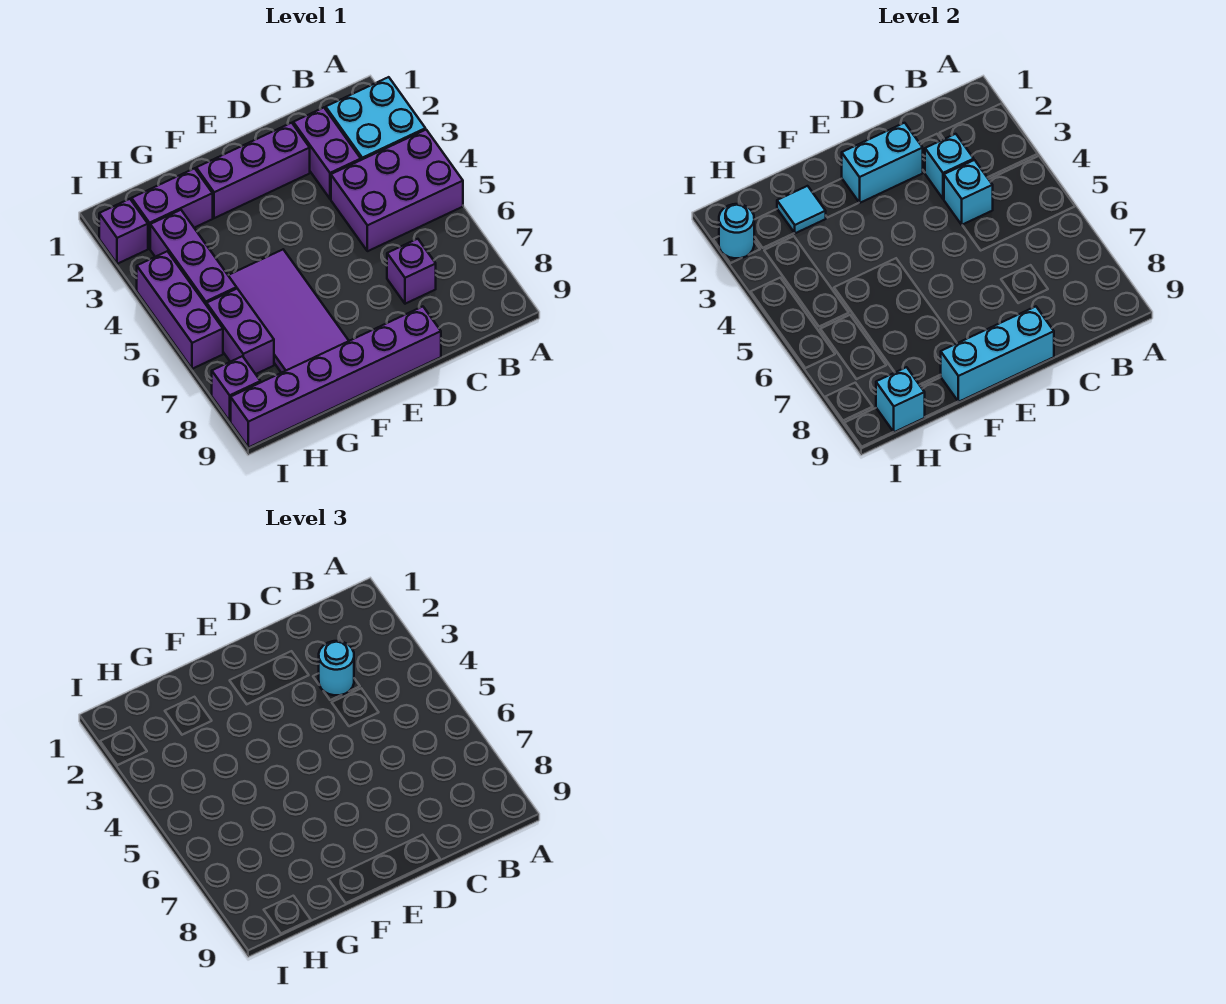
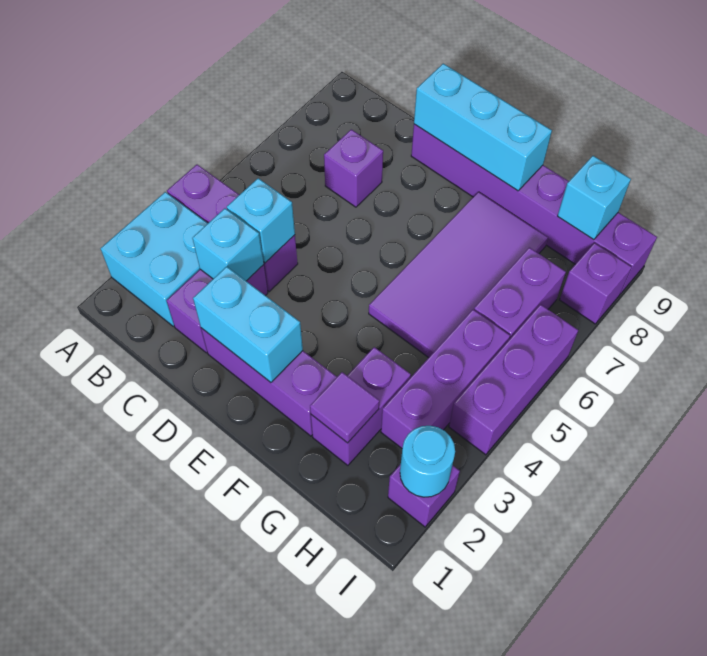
purple brick A4:C5 level 1 -> purple brick A4:C4 level 1
cyan round brick C3 level 3 -> none
purple brick G2:H2 level 1 -> purple brick G2:G3 level 1
cyan tile G2 level 2 -> purple tile G2 level 2

